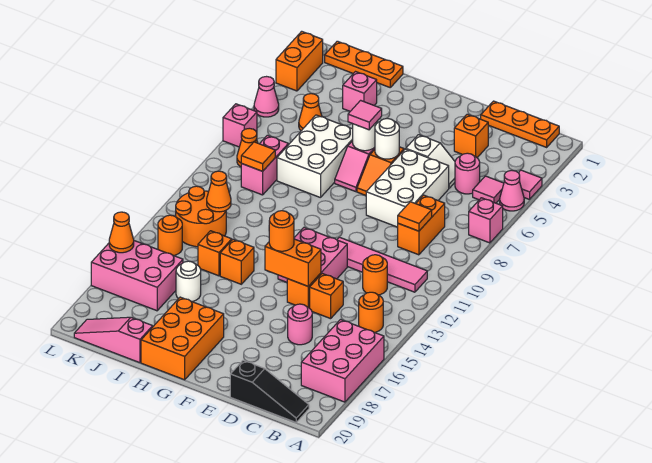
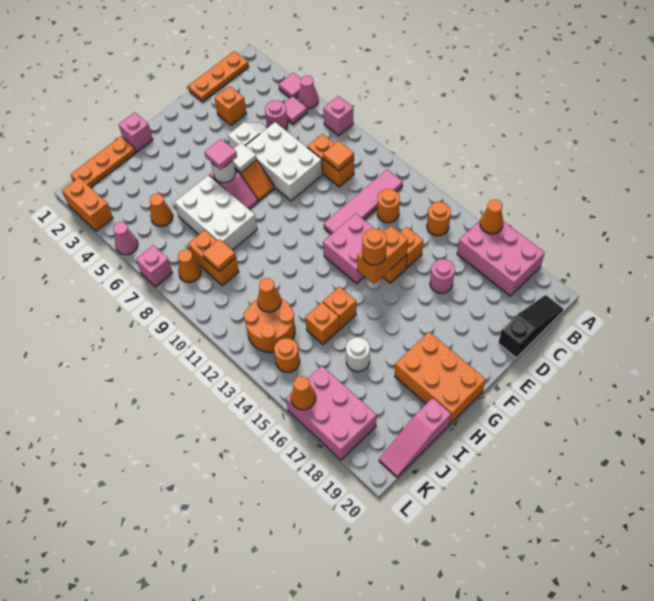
none -> orange cone A16 level 2
white round brick F6 level 2 -> white tile F6 level 2
pink brick I3 level 1 -> pink brick H1 level 1
pink brick J8:J9 level 1 -> orange brick J8:J9 level 1
pink brick J16:L17 level 1 -> pink brick K16:L18 level 1

